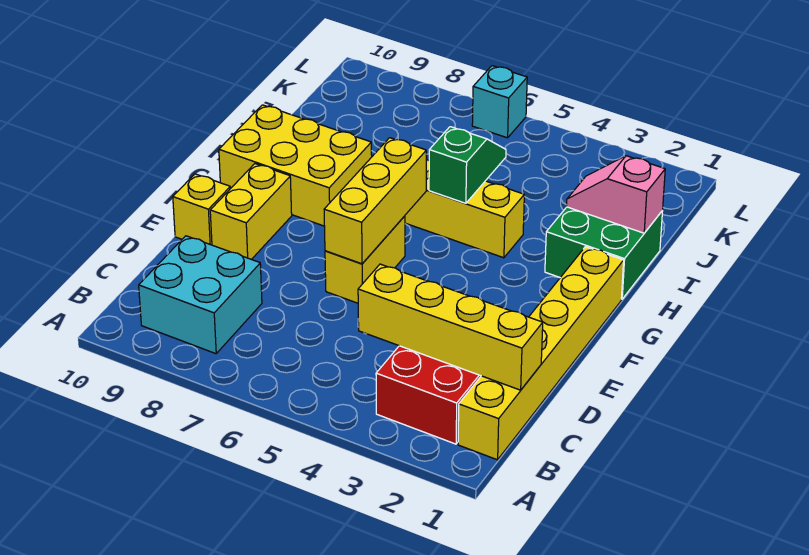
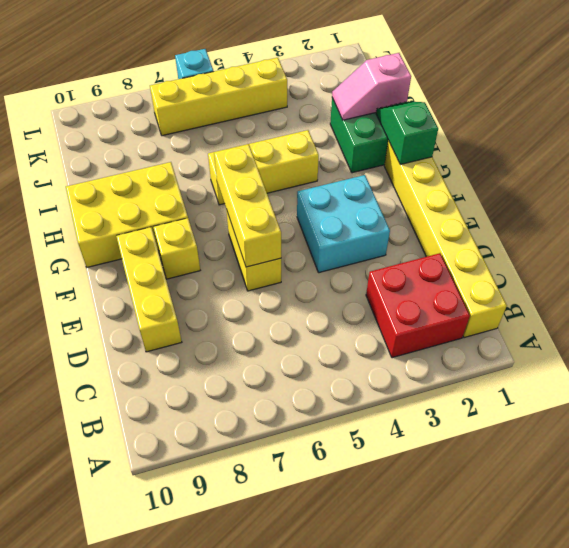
cyan brick B8:C9 level 1 -> cyan brick E3:F4 level 1
yellow brick C1:C4 level 2 -> yellow brick K4:K7 level 1
yellow brick E9:F9 level 1 -> yellow brick D9:F9 level 1
yellow brick E10 level 1 -> yellow brick F8 level 1
green slope H5:I5 level 2 top H -> green slope G1:H1 level 2 top G

